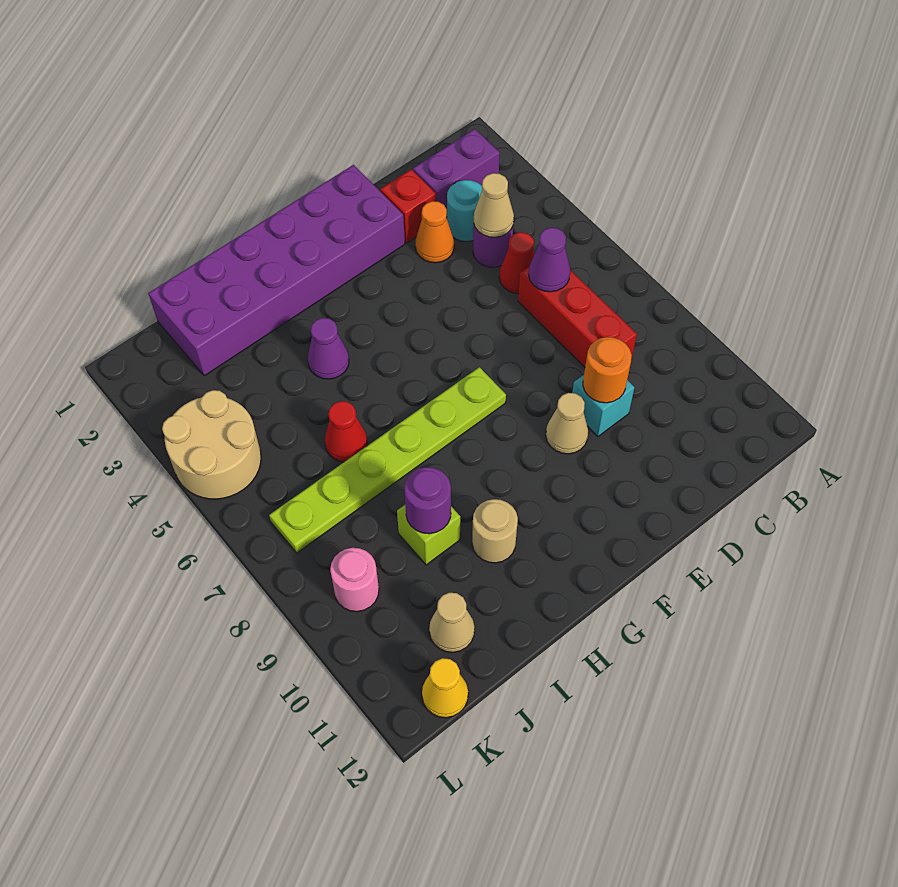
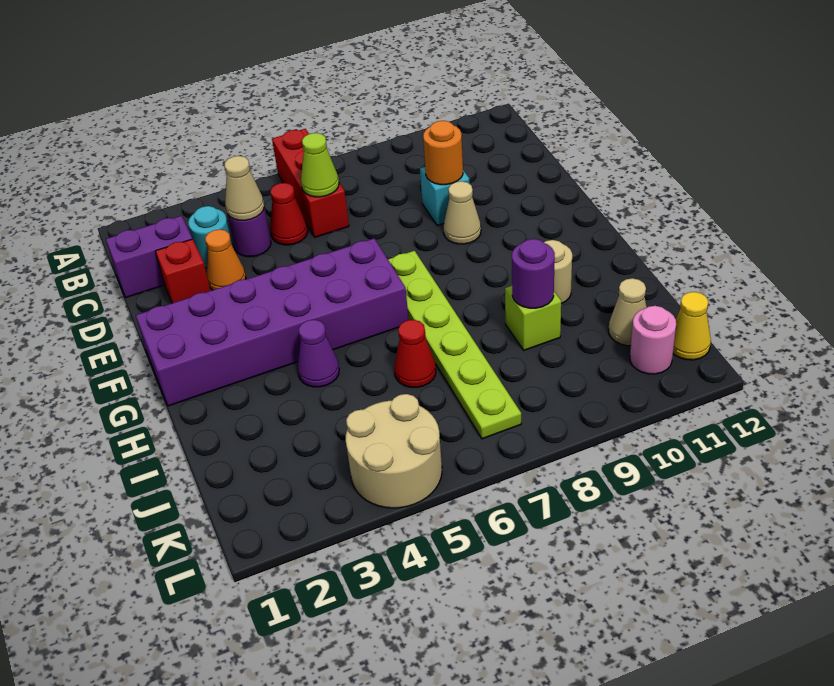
purple brick B2:C2 level 1 -> purple brick C1:C2 level 1
red brick C6:C8 level 1 -> red brick A6:C6 level 1
purple cone C6 level 2 -> lime cone C6 level 2
purple brick E1:J2 level 1 -> purple brick F1:G6 level 1
pink round brick K9 level 1 -> pink round brick K11 level 1

